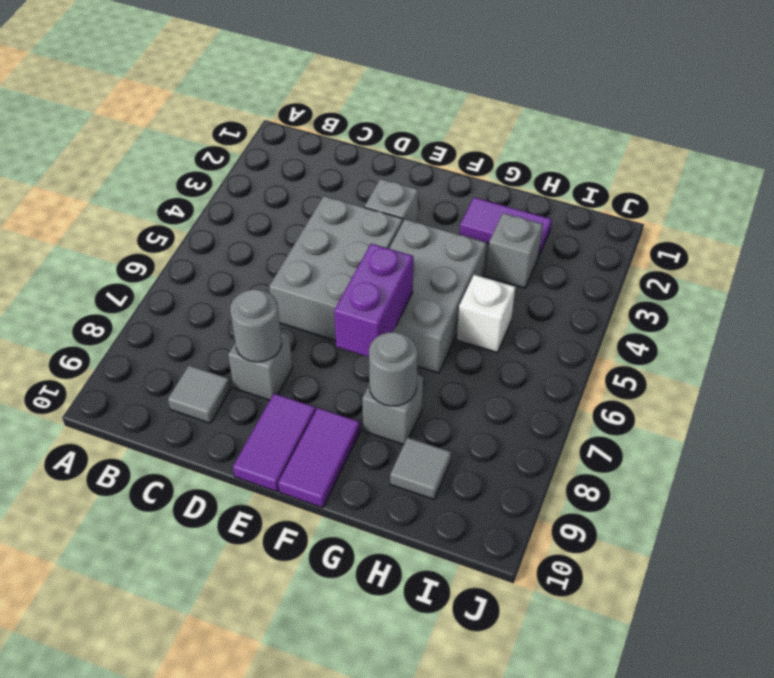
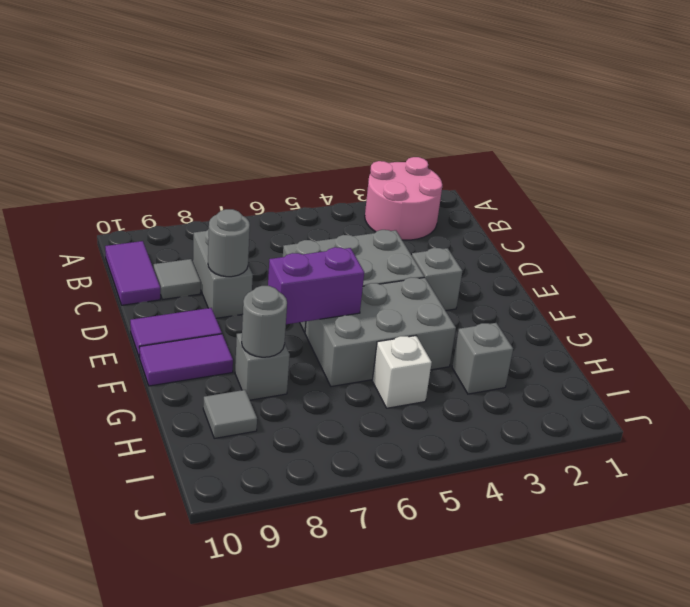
none -> pink round brick A2:B3 level 1
grey brick D8 level 1 -> grey brick C8:D8 level 1
purple tile G2:H2 level 1 -> purple tile B10:C10 level 1

